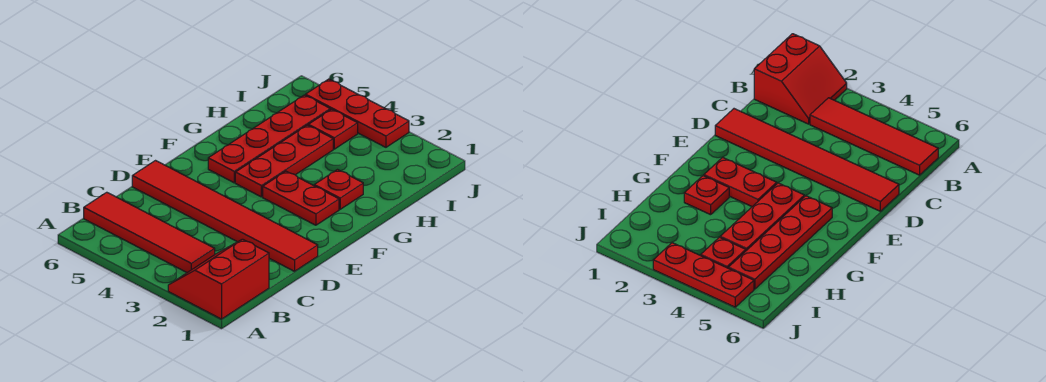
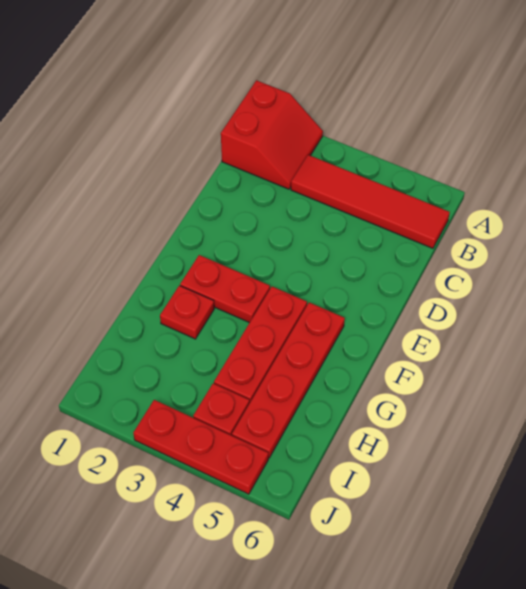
red tile D1:D6 level 1 -> none

